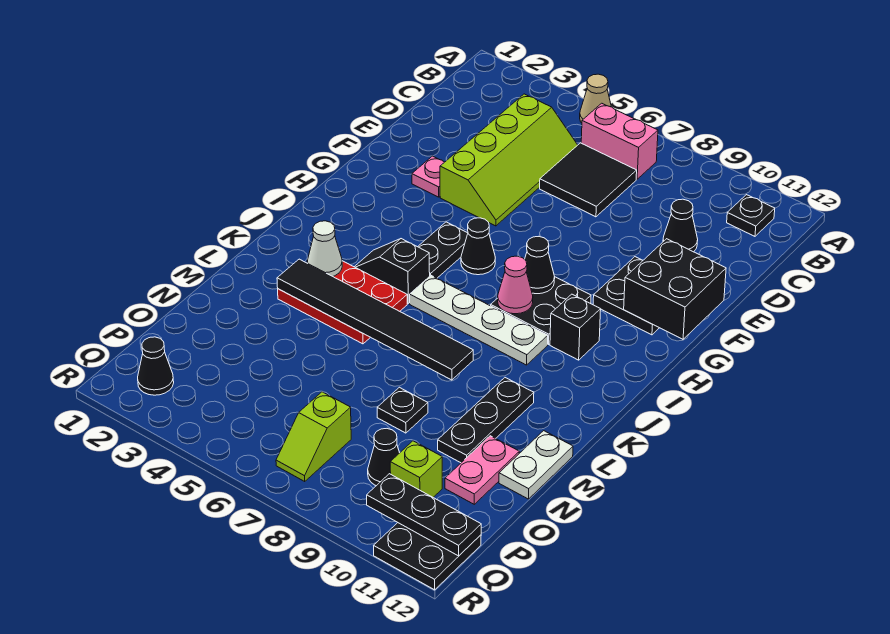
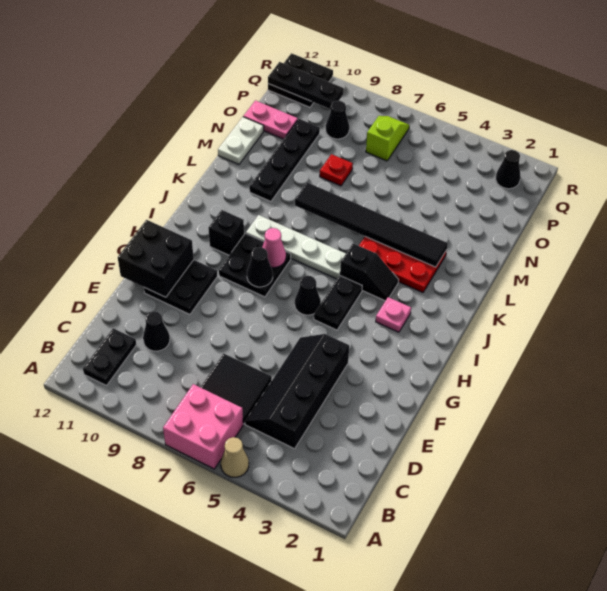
pink brick B6:B7 level 1 -> pink brick A6:B7 level 1
black plate B11 level 1 -> black plate B11:C11 level 1
lime slope C4:F5 level 1 top 4 -> black slope C4:F5 level 1 top 4
pink plate F3 level 1 -> pink plate I3 level 1
white cone K3 level 2 -> none
black plate L10:N10 level 1 -> black plate L10:O10 level 1
black plate N8 level 1 -> red plate N8 level 1
pink plate N11:O11 level 1 -> pink plate O11:O12 level 1
lime brick P10 level 1 -> none

